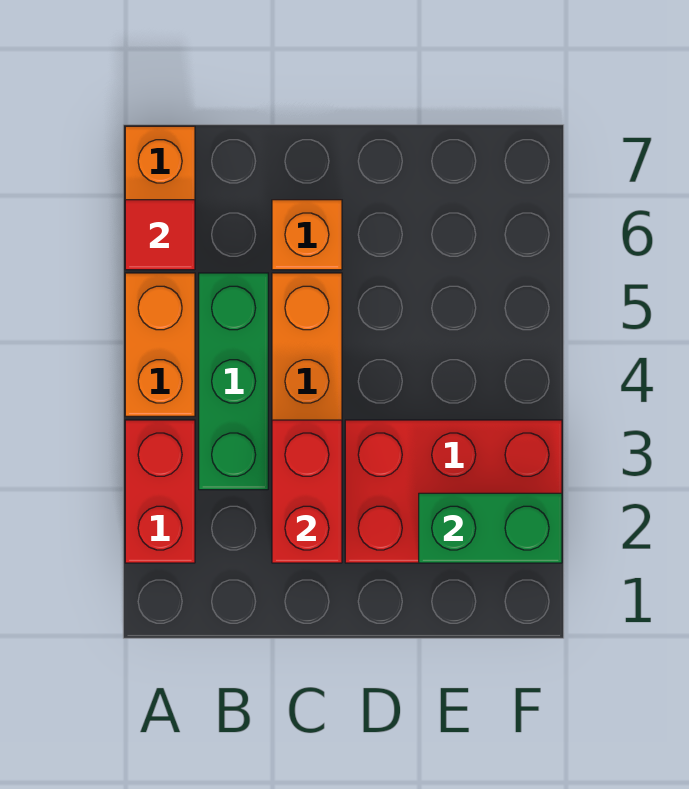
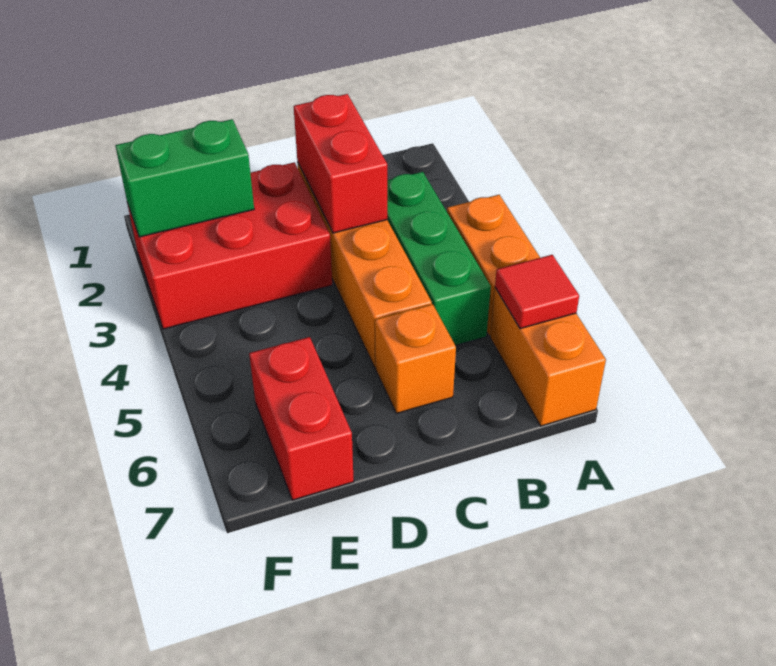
red brick A2:A3 level 1 -> red brick E6:E7 level 1

